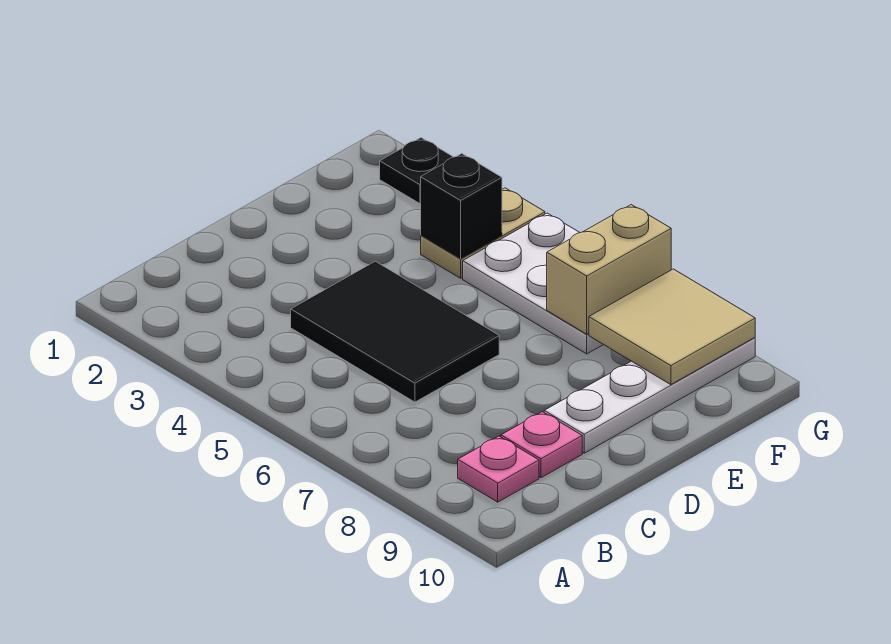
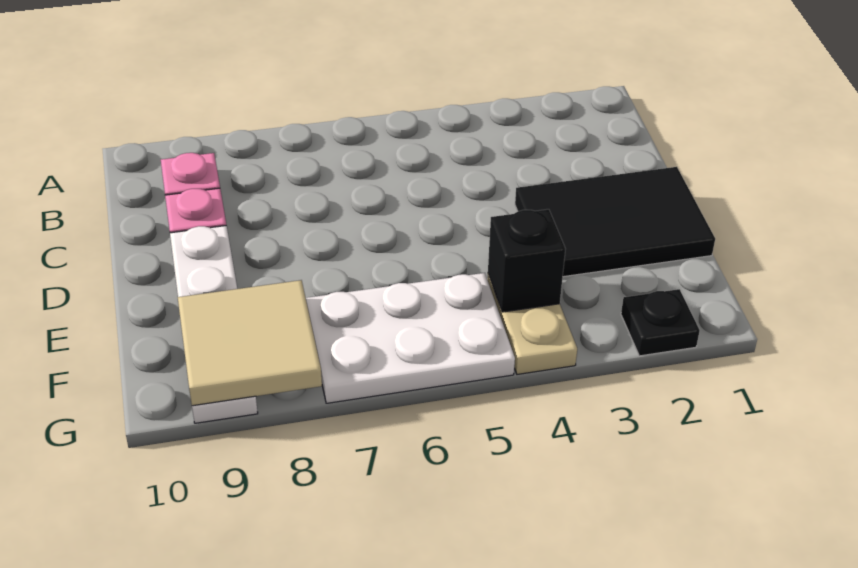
black tile C4:D6 level 1 -> black tile D1:E3 level 1
tan brick F7:G7 level 2 -> none

